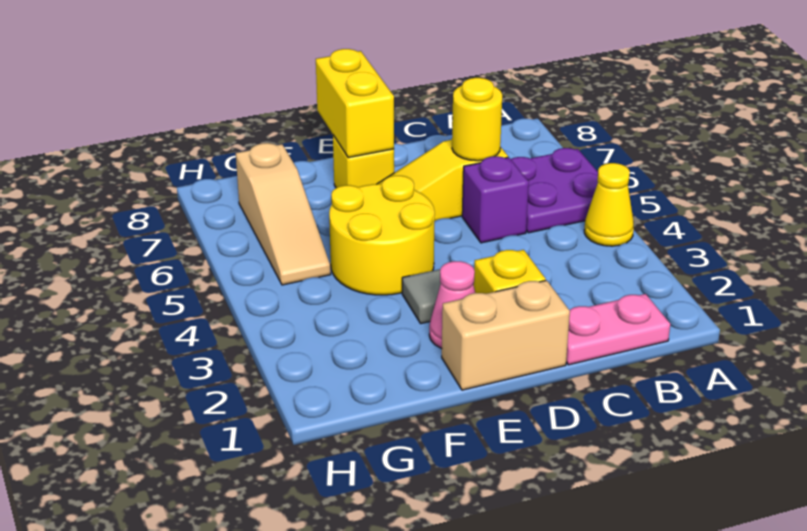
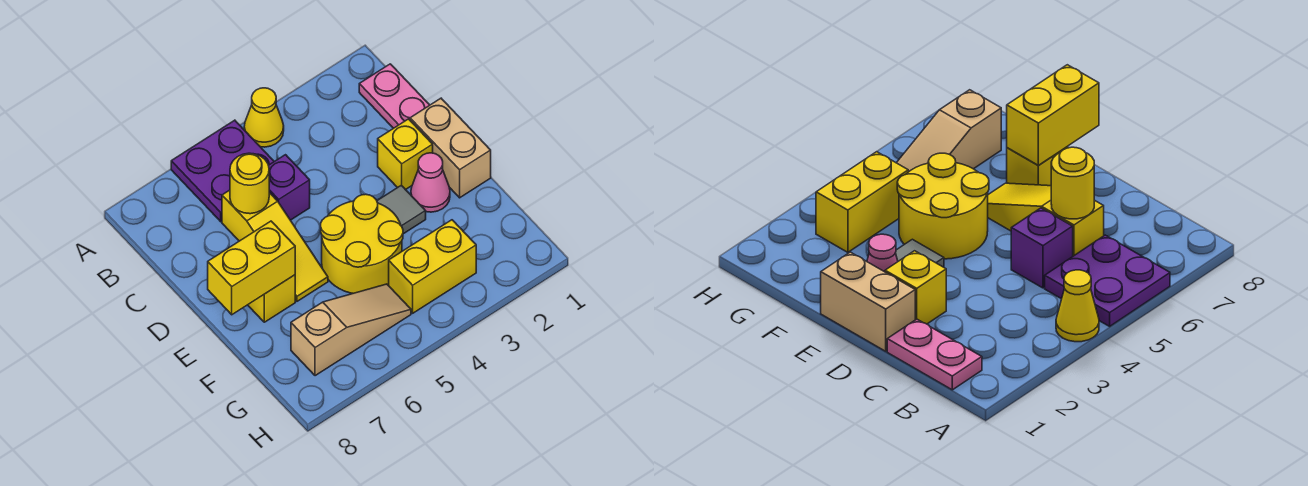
none -> yellow brick G3:G4 level 1

